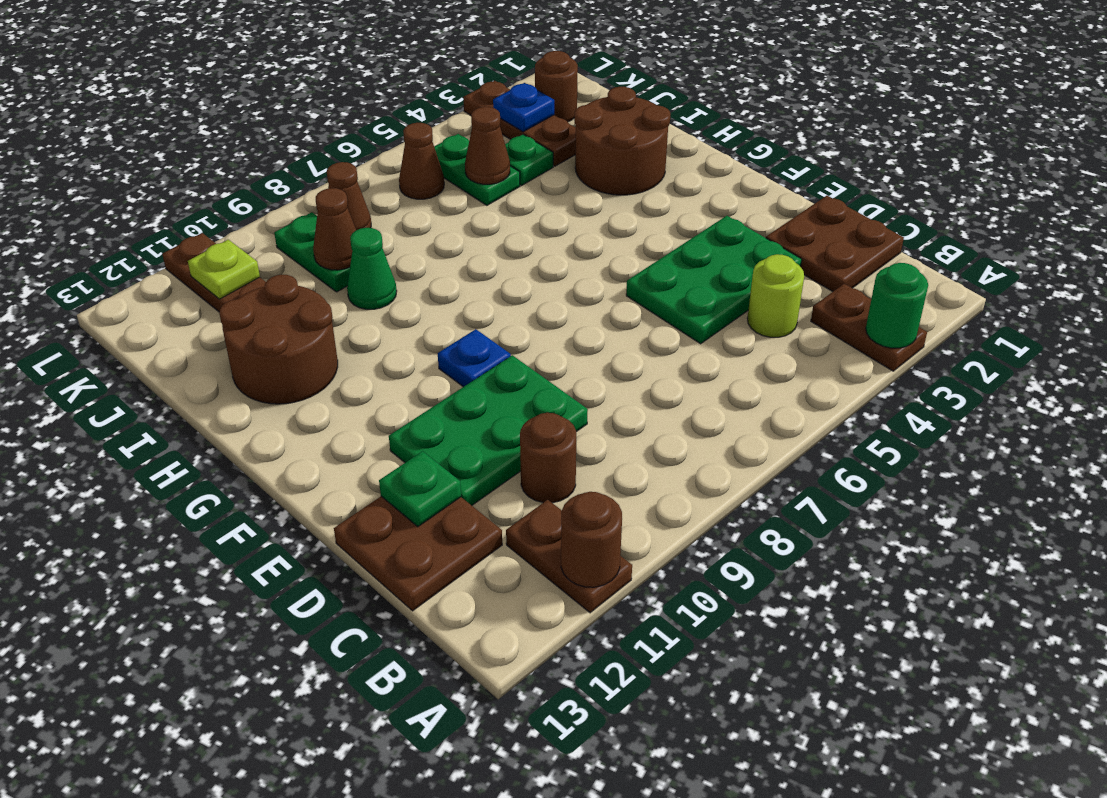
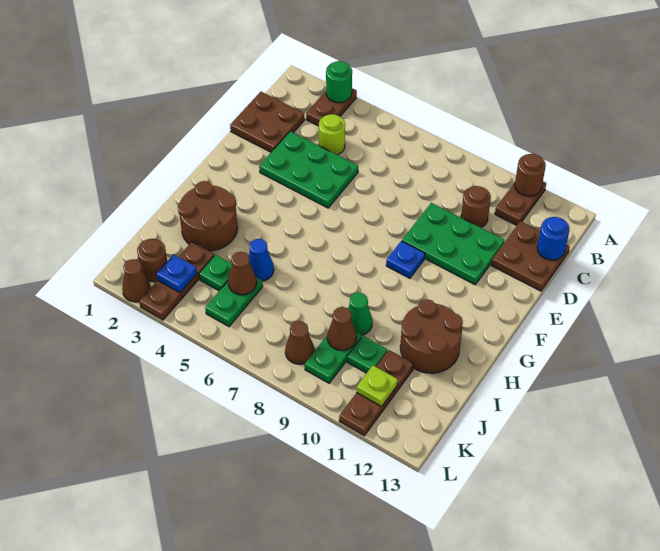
none -> blue round brick C13 level 2
green plate D12 level 2 -> green plate J10 level 1
none -> blue cone I5 level 1
brown cone K6 level 1 -> brown cone L2 level 1

